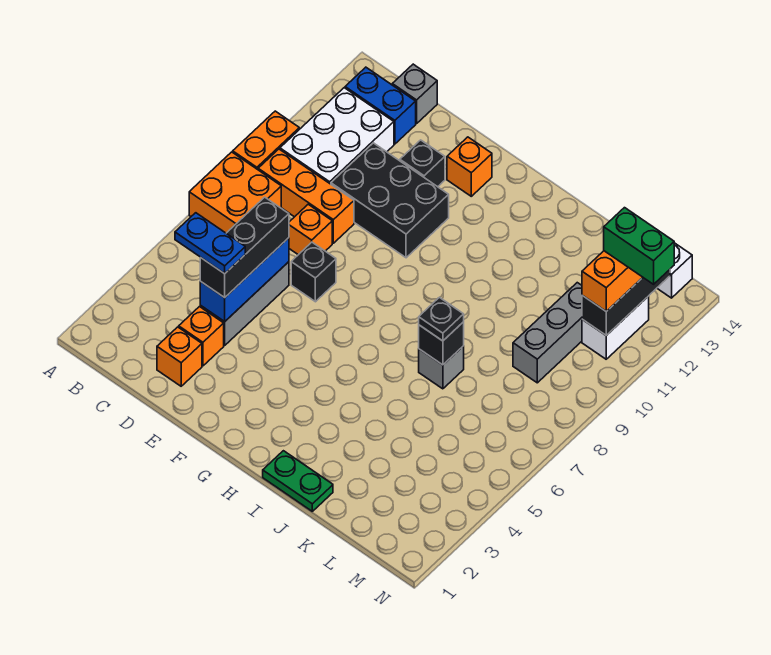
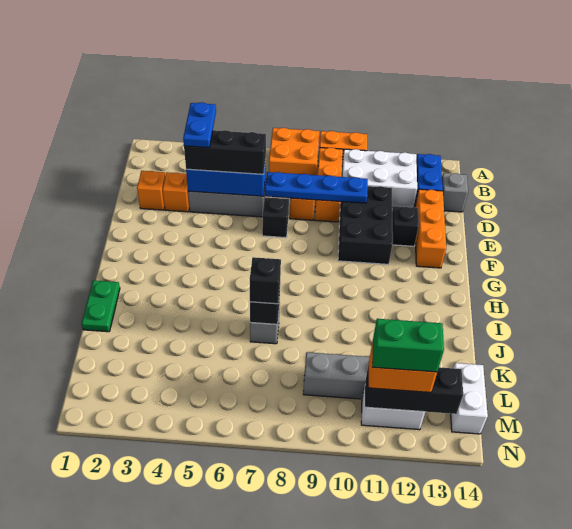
none -> blue plate D7:D10 level 2
orange brick F13 level 1 -> orange brick D13:F13 level 1
black plate J7 level 3 -> black brick J7 level 3
green brick M12:N12 level 4 -> green brick M11:M12 level 4

